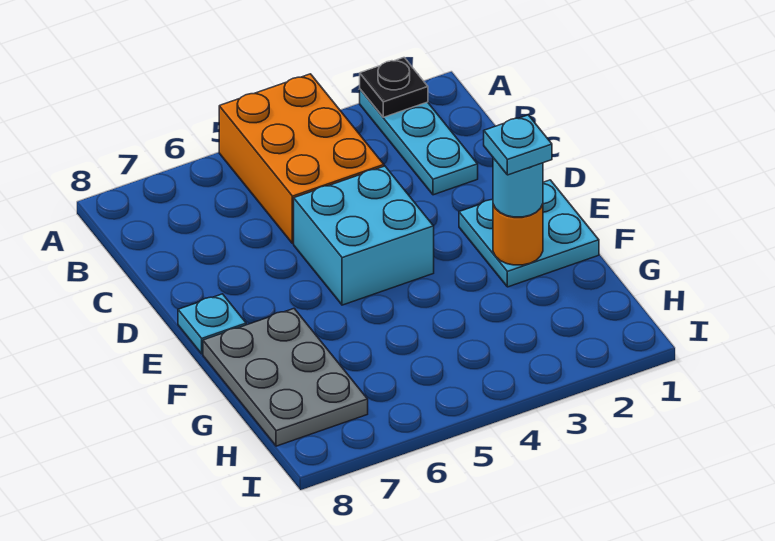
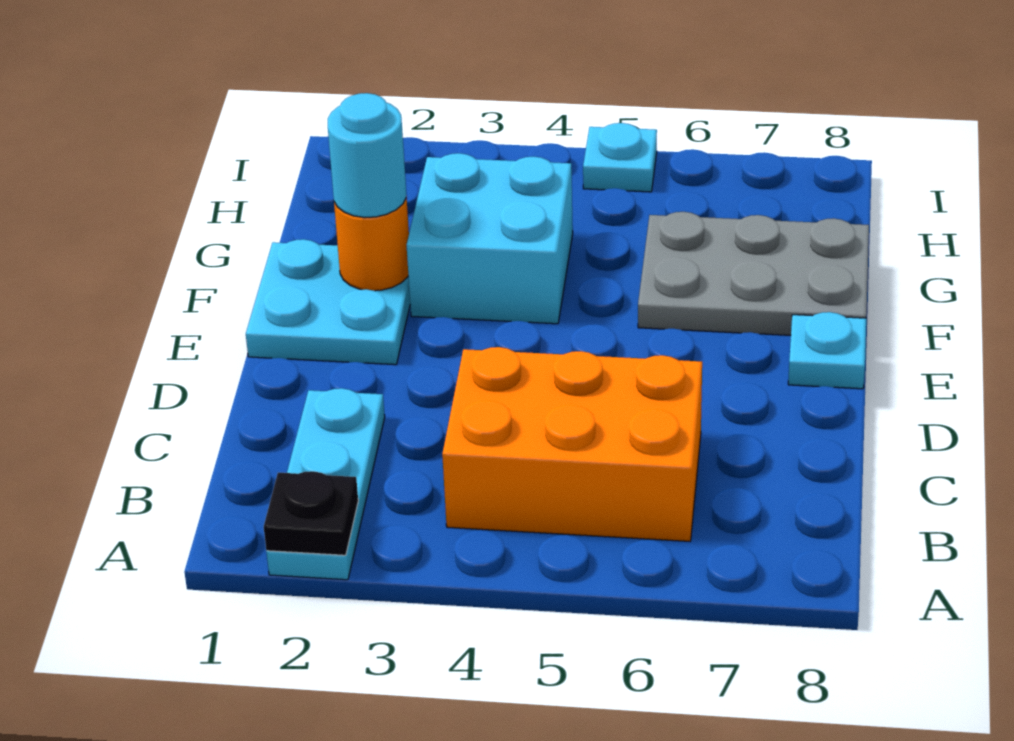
orange brick A4:C5 level 1 -> orange brick B4:C6 level 1
cyan brick D4:E5 level 1 -> cyan brick F3:G4 level 1
cyan plate F2 level 4 -> cyan plate I5 level 1
grey plate F7:H8 level 1 -> grey plate F6:G8 level 1

